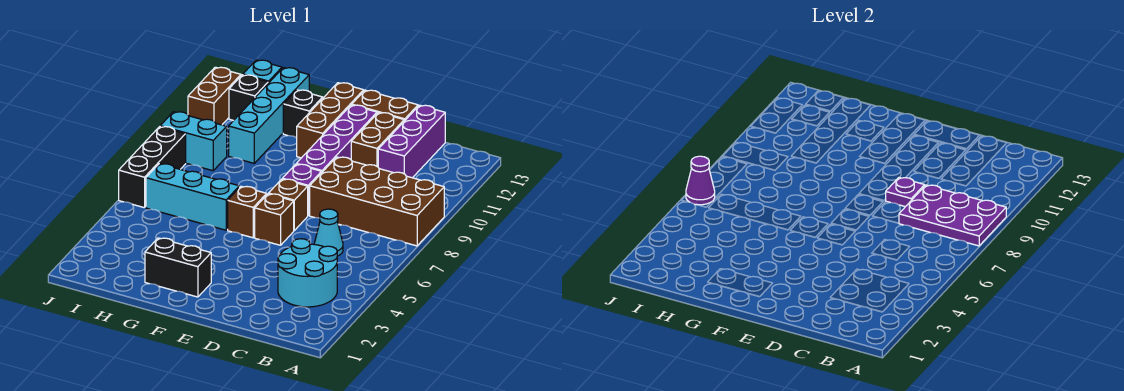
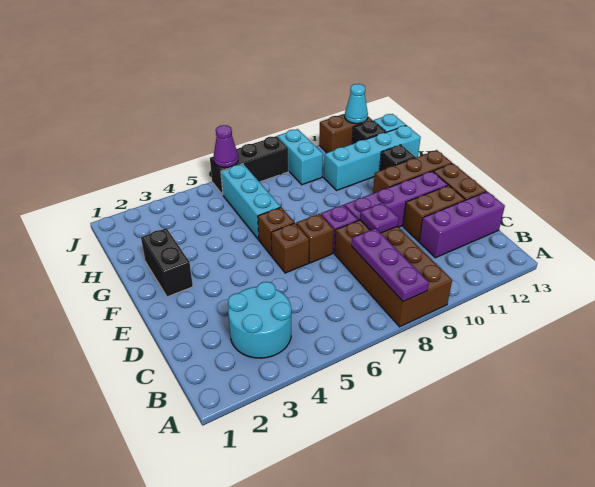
purple plate A8:C9 level 2 -> purple plate A8:C8 level 2
cyan cone C6 level 1 -> cyan cone J12 level 2

